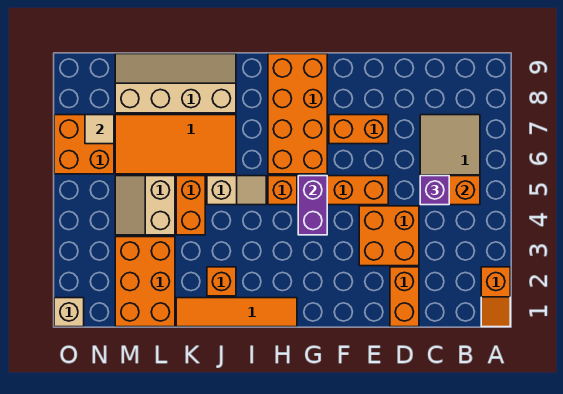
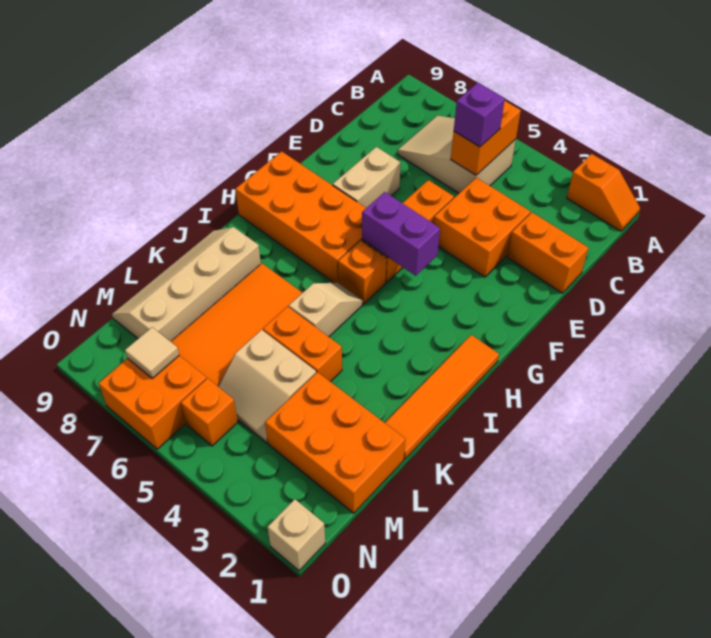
orange brick E7:F7 level 1 -> tan brick E7:F7 level 1
orange brick J2 level 1 -> orange brick N5 level 1

